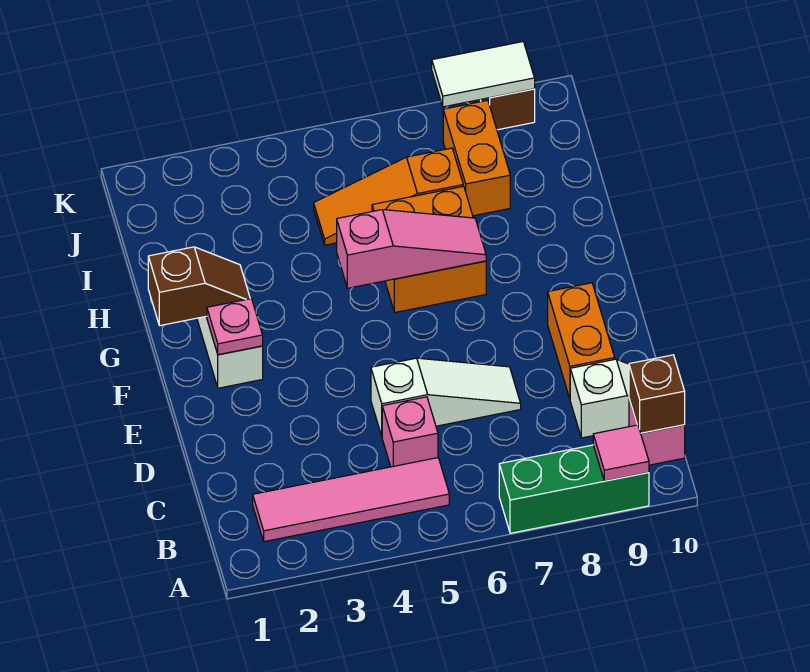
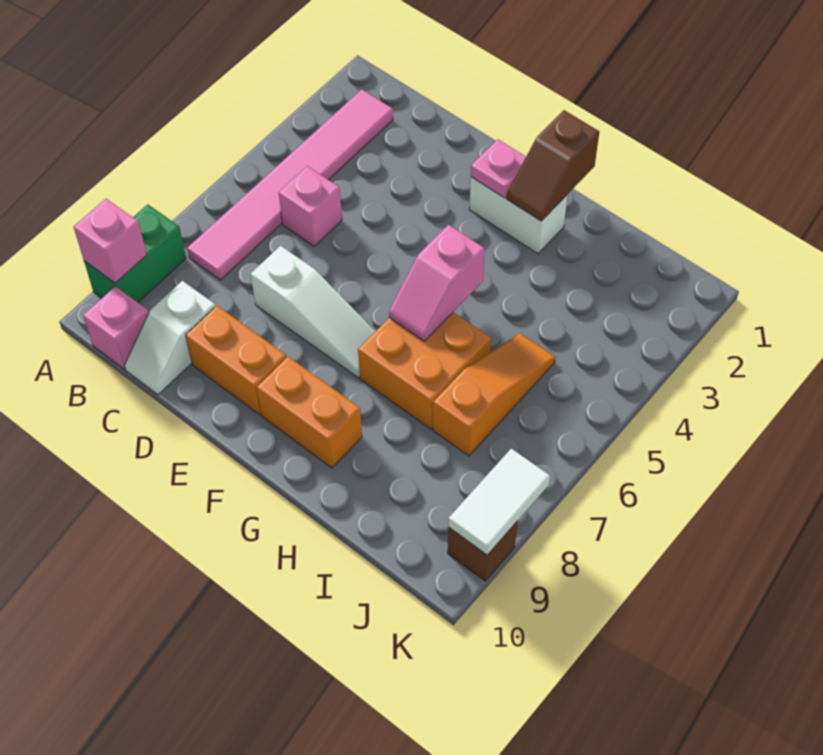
green brick A7:A9 level 1 -> green brick A8:A9 level 1
pink tile A9 level 2 -> pink brick A9 level 2
pink tile B2:B5 level 1 -> pink tile B2:B7 level 1
brown brick B10 level 2 -> none
white slope D5:D7 level 1 top 5 -> white slope D7:F7 level 1 top D
pink slope G5:G7 level 2 top 5 -> pink slope G5:G6 level 2 top 5
orange brick I8:J8 level 1 -> orange brick F9:G9 level 1

